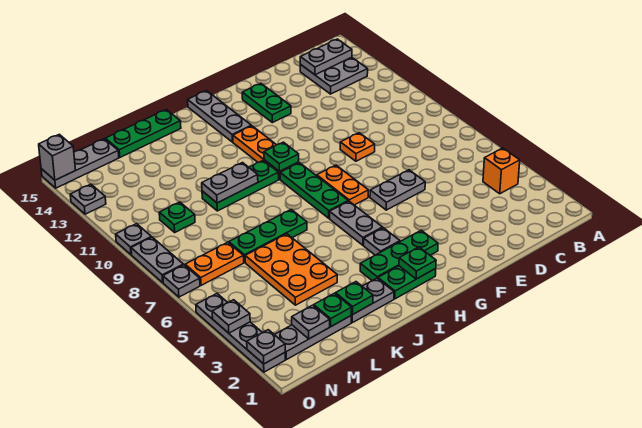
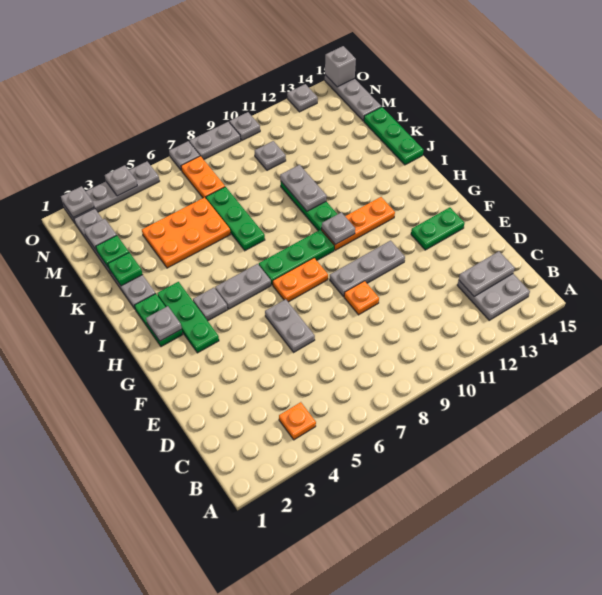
orange brick B4 level 1 -> orange plate B4 level 1
grey plate B14:C14 level 2 -> grey plate C13:C14 level 2
green plate H2 level 2 -> grey plate H2 level 2
green plate H10 level 2 -> grey plate H10 level 2
grey plate H13:H15 level 1 -> grey plate F9:F11 level 1
green plate M10 level 1 -> grey plate M10 level 1

